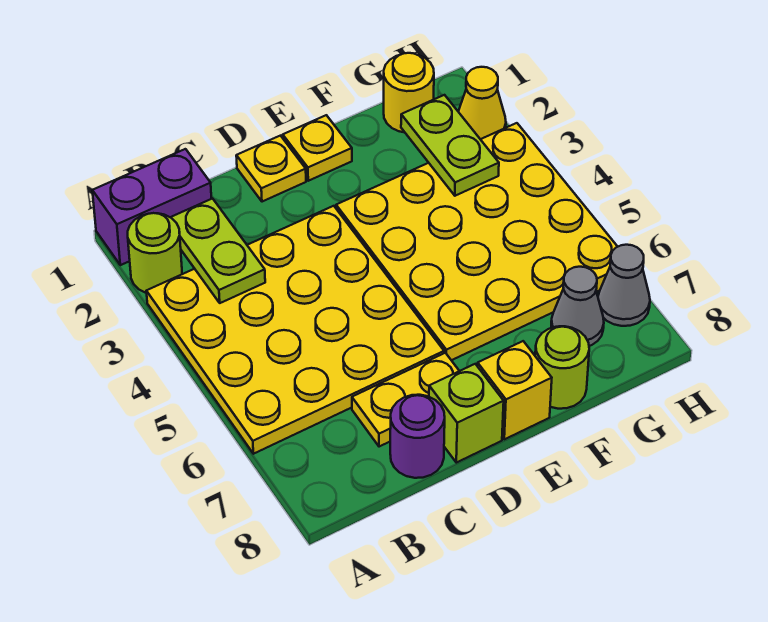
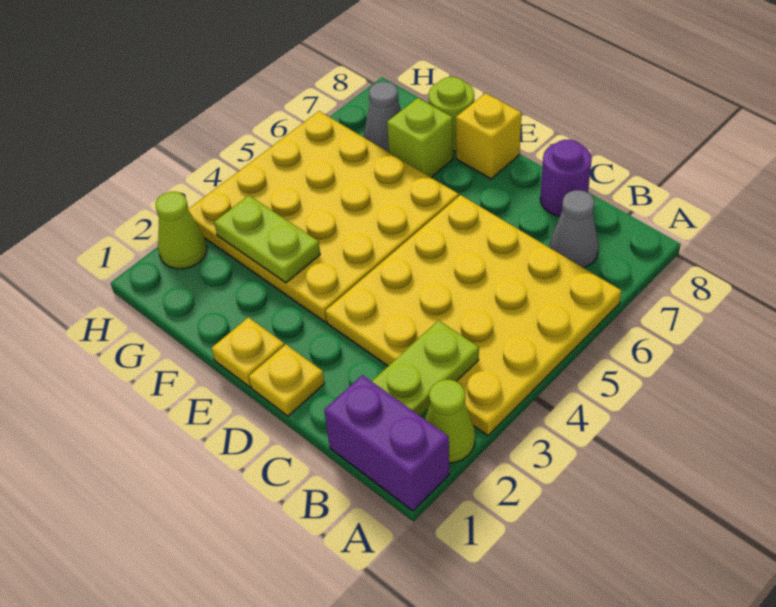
lime round brick A2 level 1 -> lime cone A2 level 1
yellow plate C7:D7 level 1 -> none
lime brick D8 level 1 -> lime brick F7 level 1
yellow round brick G1 level 1 -> none
lime plate G2:G3 level 2 -> lime plate F3:G3 level 2
yellow cone H2 level 1 -> lime cone H2 level 1
grey cone H7 level 1 -> grey cone B7 level 1

